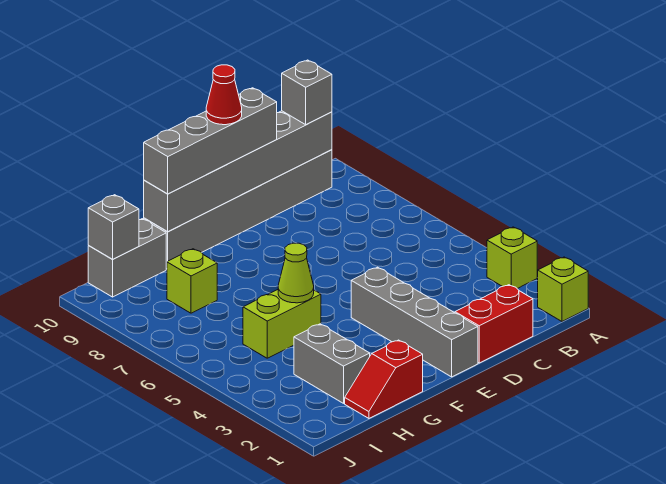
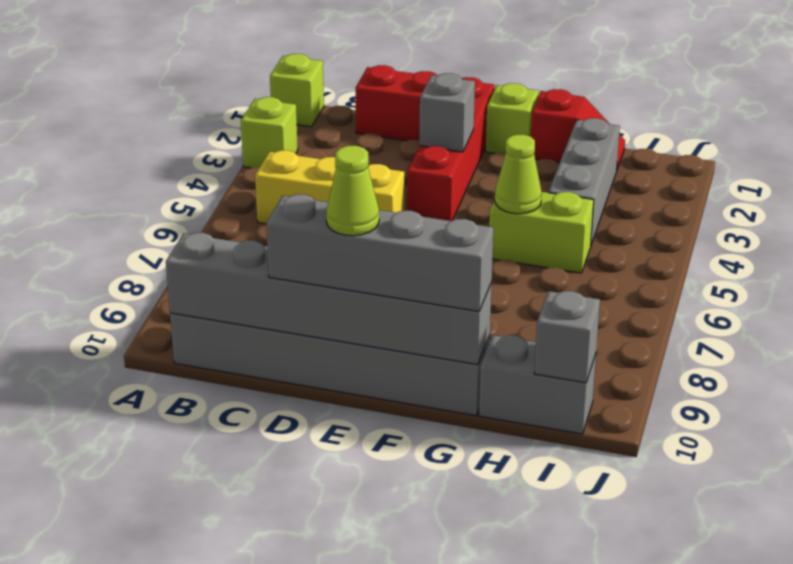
none -> yellow brick B5:D5 level 1
grey brick B10 level 3 -> grey brick E3 level 2
grey brick E1:E4 level 1 -> red brick E1:E4 level 1
red cone E10 level 4 -> lime cone E10 level 4
grey brick H2:H3 level 1 -> grey brick H2:H4 level 1
lime brick H8 level 1 -> lime brick F1 level 1

